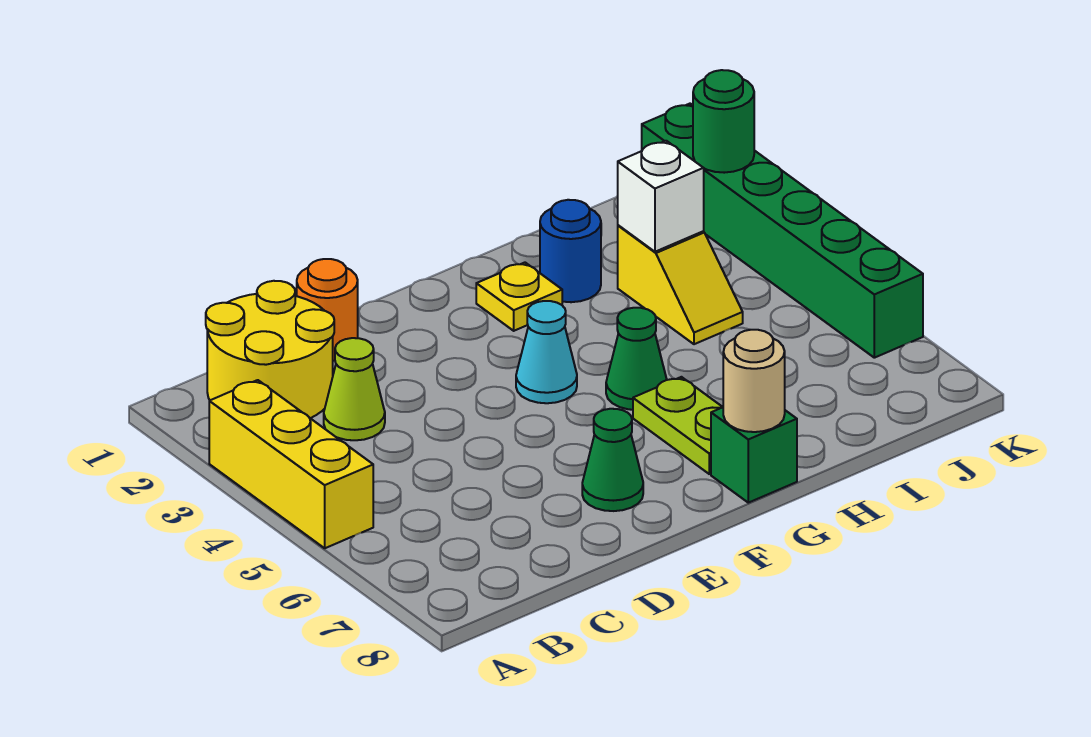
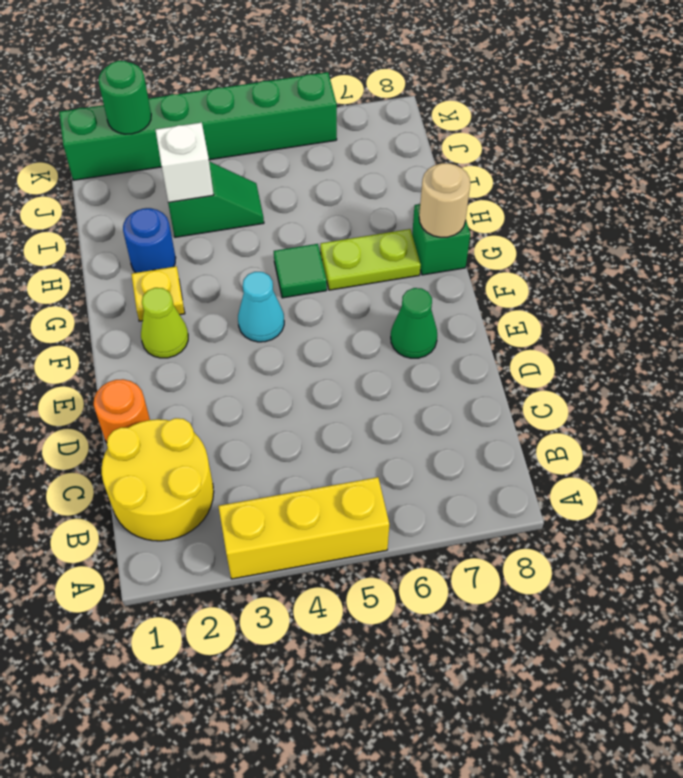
lime cone C3 level 1 -> lime cone F2 level 1
green cone G5 level 1 -> green tile G5 level 1
yellow slope I3:I4 level 1 top 3 -> green slope I3:I4 level 1 top 3

